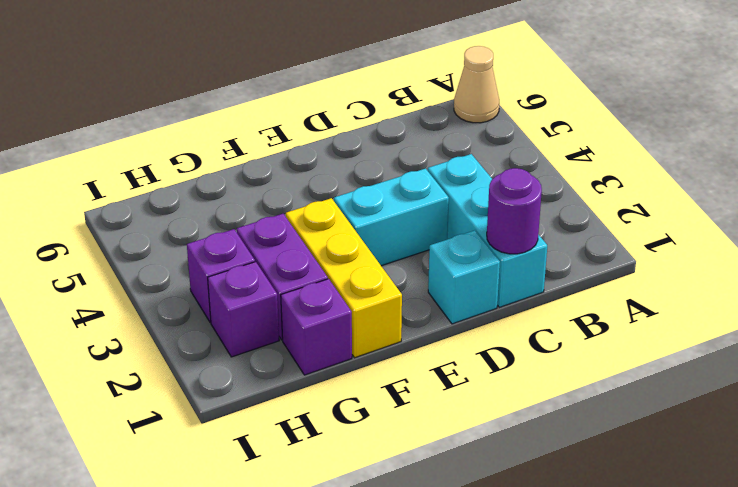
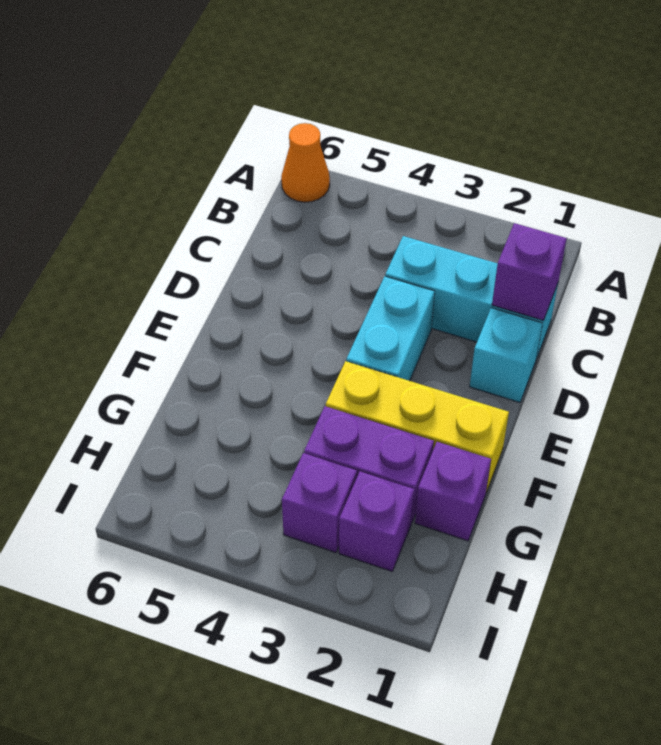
tan cone A6 level 1 -> orange cone A6 level 1
purple round brick C1 level 2 -> purple brick C1 level 2

